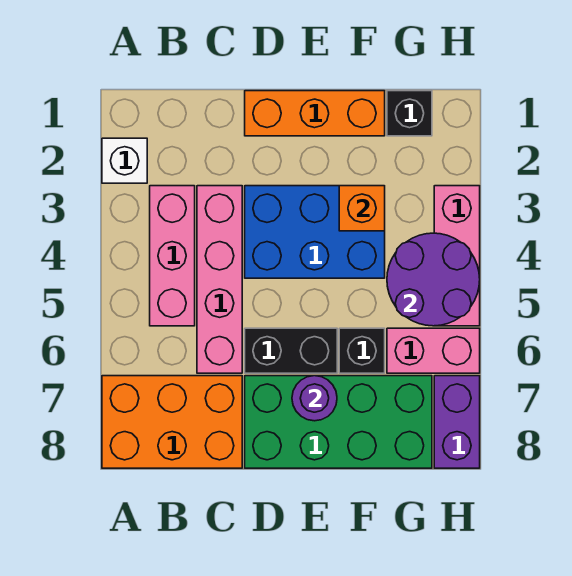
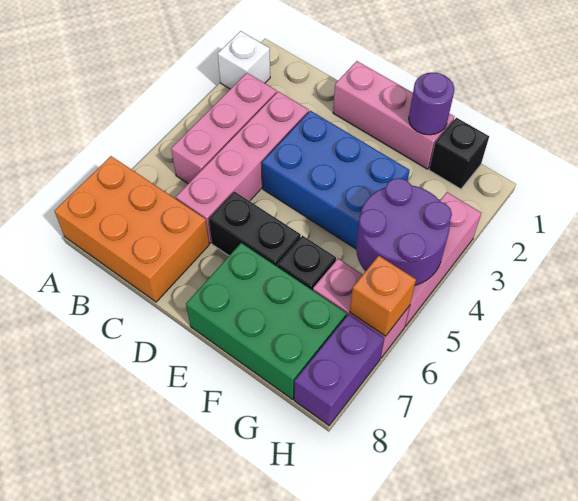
orange brick D1:F1 level 1 -> pink brick D1:F1 level 1
green brick D7:G8 level 1 -> green brick E7:G8 level 1
purple round brick E7 level 2 -> purple round brick F1 level 2
orange brick F3 level 2 -> orange brick H6 level 2

